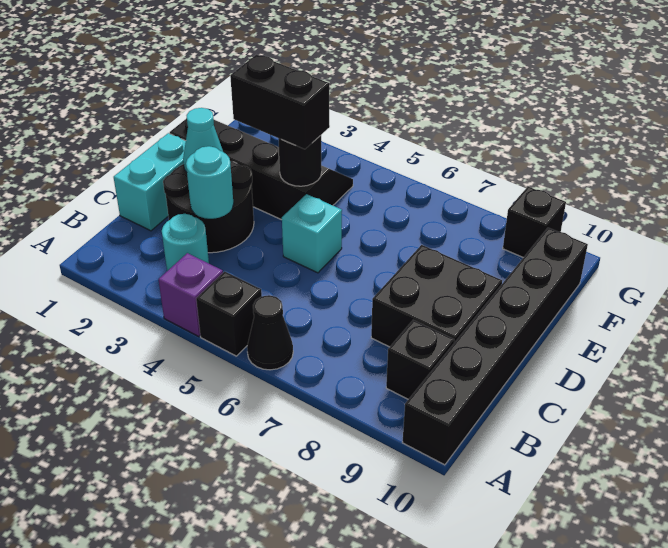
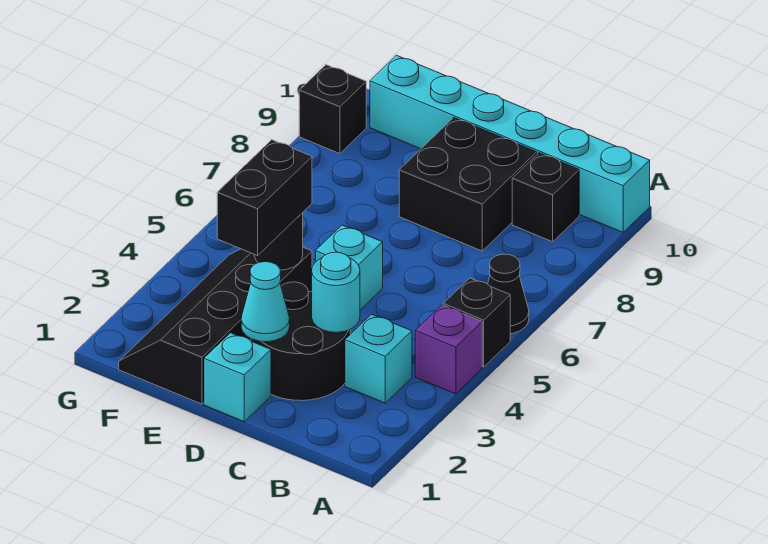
black brick A10:F10 level 1 -> cyan brick A10:F10 level 1
cyan round brick B3 level 1 -> cyan brick B3 level 1
cyan brick C1:D1 level 1 -> cyan brick D1 level 1

